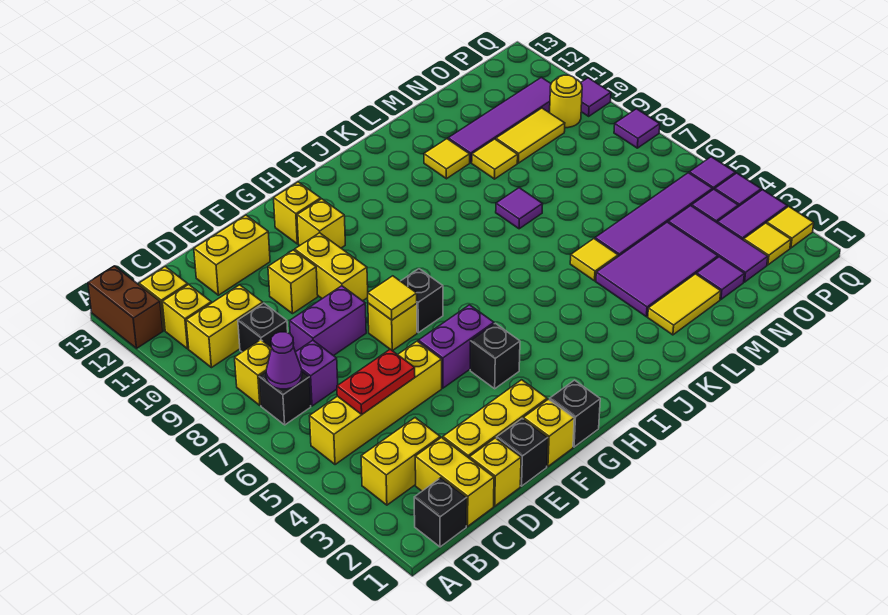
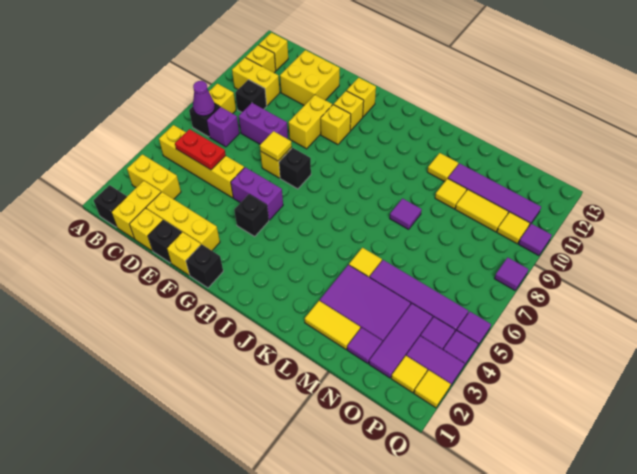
brown brick A12:A13 level 1 -> none
yellow brick D12:E12 level 1 -> yellow brick D11:E12 level 1
yellow brick E10 level 1 -> yellow brick G10 level 1
yellow round brick P10 level 1 -> yellow tile P10 level 1

